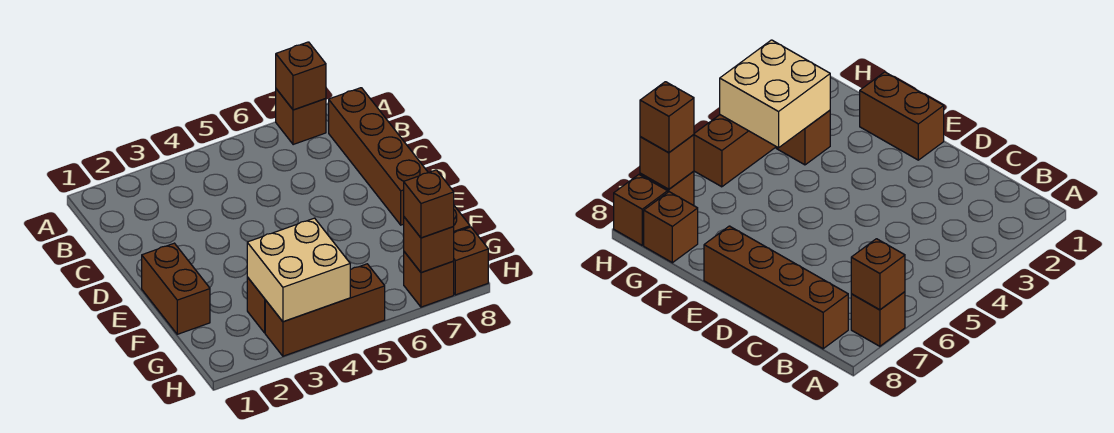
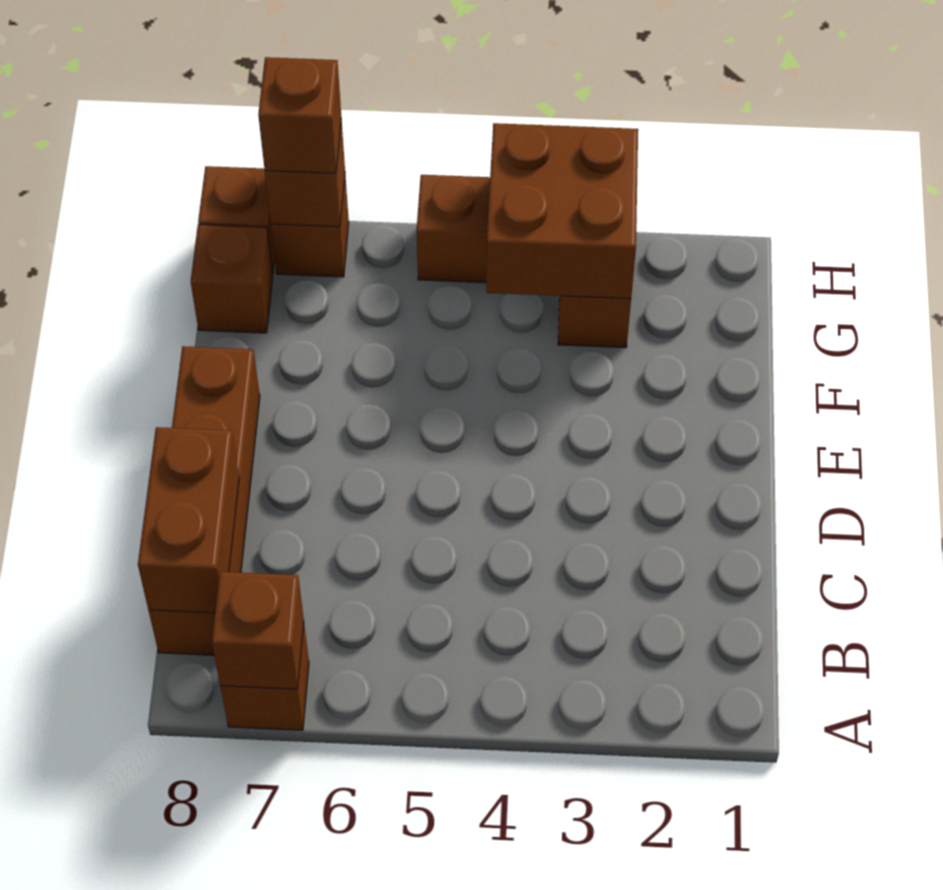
brown brick E1:F1 level 1 -> brown brick B8:C8 level 2
tan brick G3:H4 level 2 -> brown brick G3:H4 level 2

